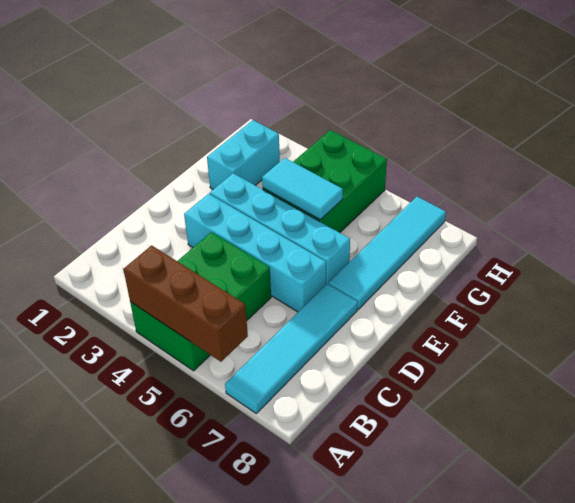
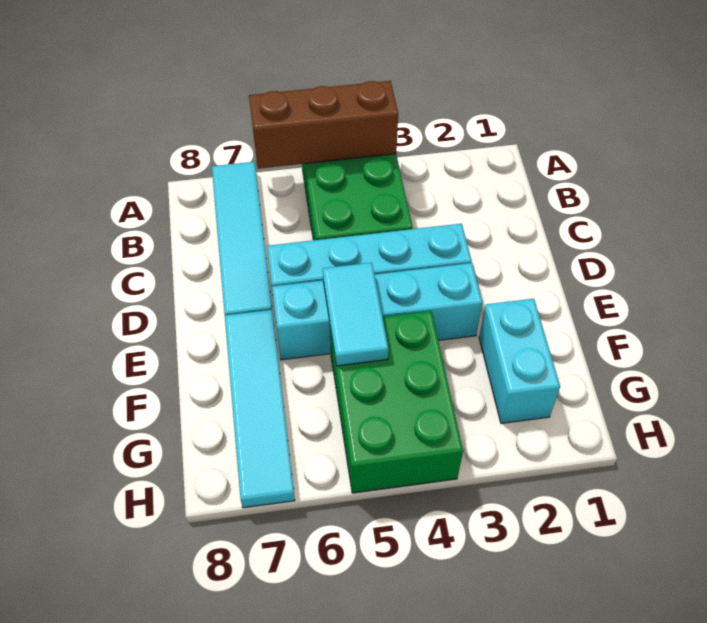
cyan tile F4:F5 level 2 -> cyan tile E5:F5 level 2

